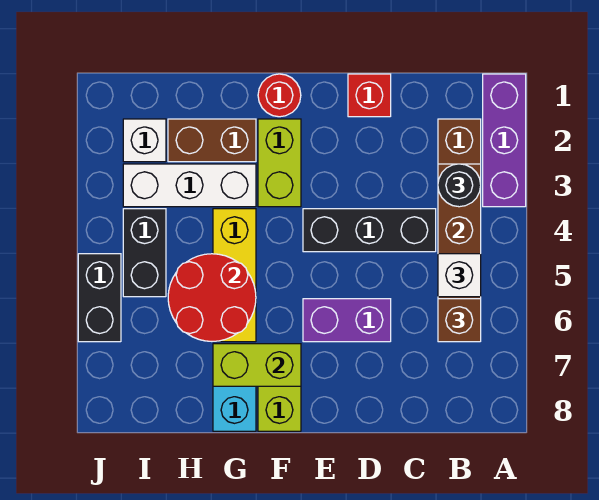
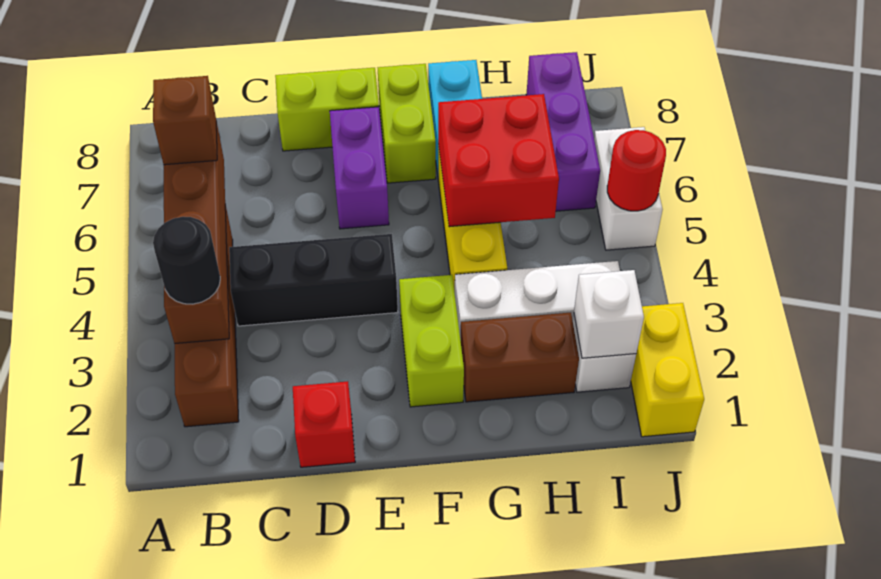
purple brick A1:A3 level 1 -> purple brick I6:I8 level 1
white brick B5 level 3 -> white brick I2 level 2
purple brick D6:E6 level 1 -> purple brick E6:E7 level 1
red round brick F1 level 1 -> red round brick J5 level 2
lime brick F7:G7 level 2 -> lime brick D8:E8 level 1
red round brick G5:H6 level 2 -> red brick G5:H6 level 2
black brick I4:I5 level 1 -> none
none -> yellow brick J1:J2 level 1
black brick J5:J6 level 1 -> white brick J5:J6 level 1

